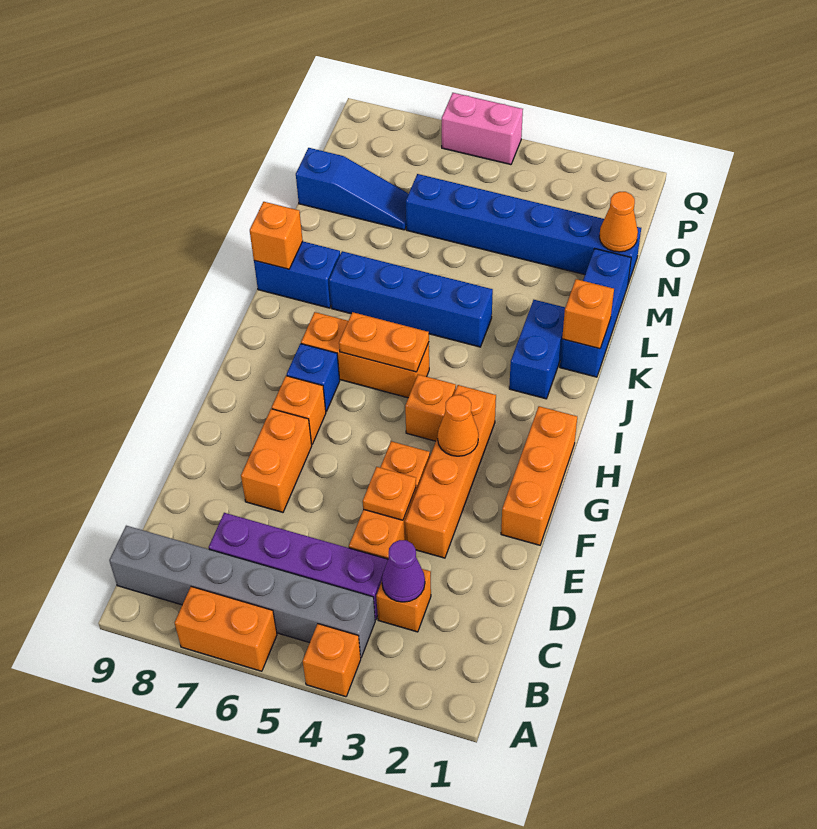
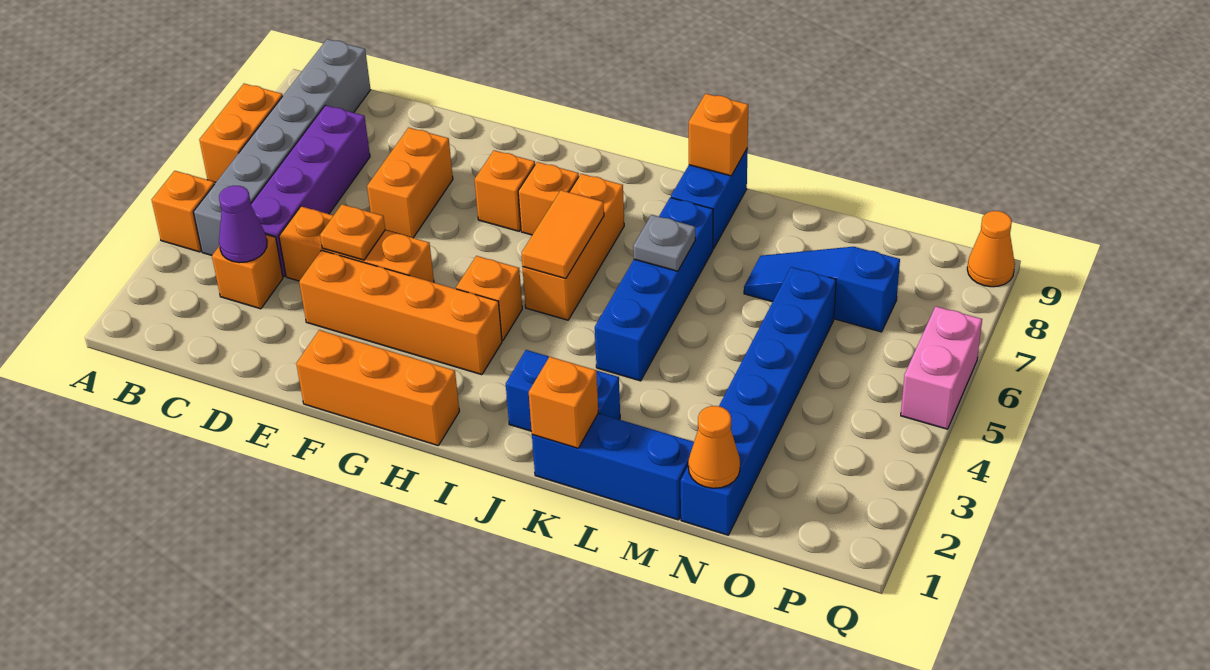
orange brick E7:F7 level 1 -> orange brick E6:E7 level 1
orange cone G3 level 2 -> orange cone Q9 level 1
blue brick H7 level 1 -> orange brick H7 level 1
orange plate I5:I6 level 2 -> orange tile I5:I6 level 2
none -> grey plate K6 level 2
blue slope N7:N9 level 1 top 9 -> blue slope M7:O7 level 1 top O

